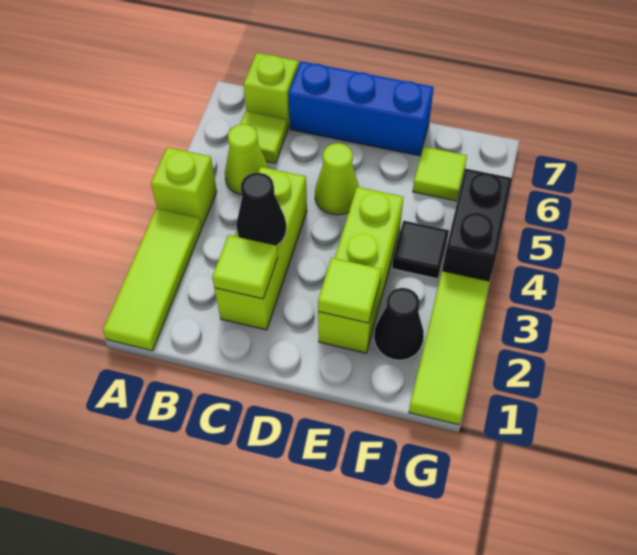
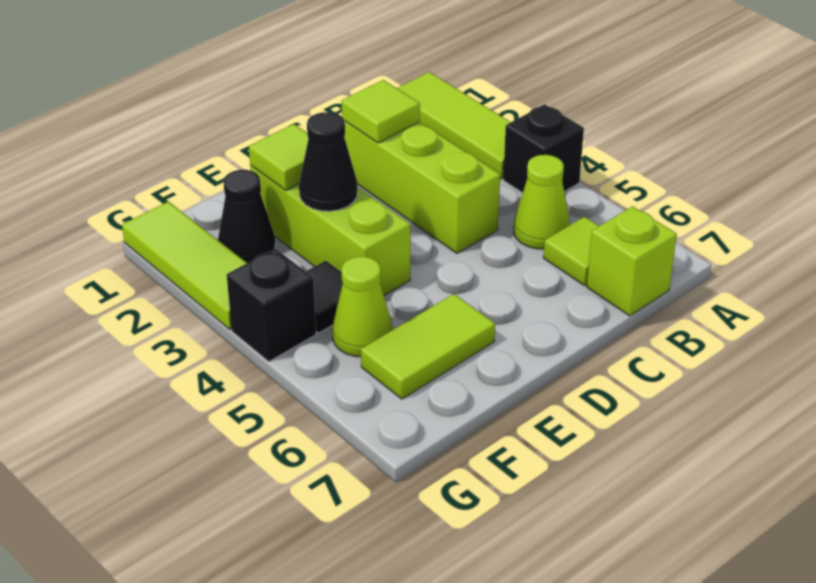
lime brick A4 level 1 -> black brick A4 level 1
black cone C3 level 2 -> black cone E3 level 2
blue brick C7:E7 level 1 -> none
lime cone D5 level 1 -> lime cone F5 level 1
lime tile F6 level 1 -> lime tile E6:F6 level 1
black brick G4:G5 level 1 -> black brick G4 level 1

